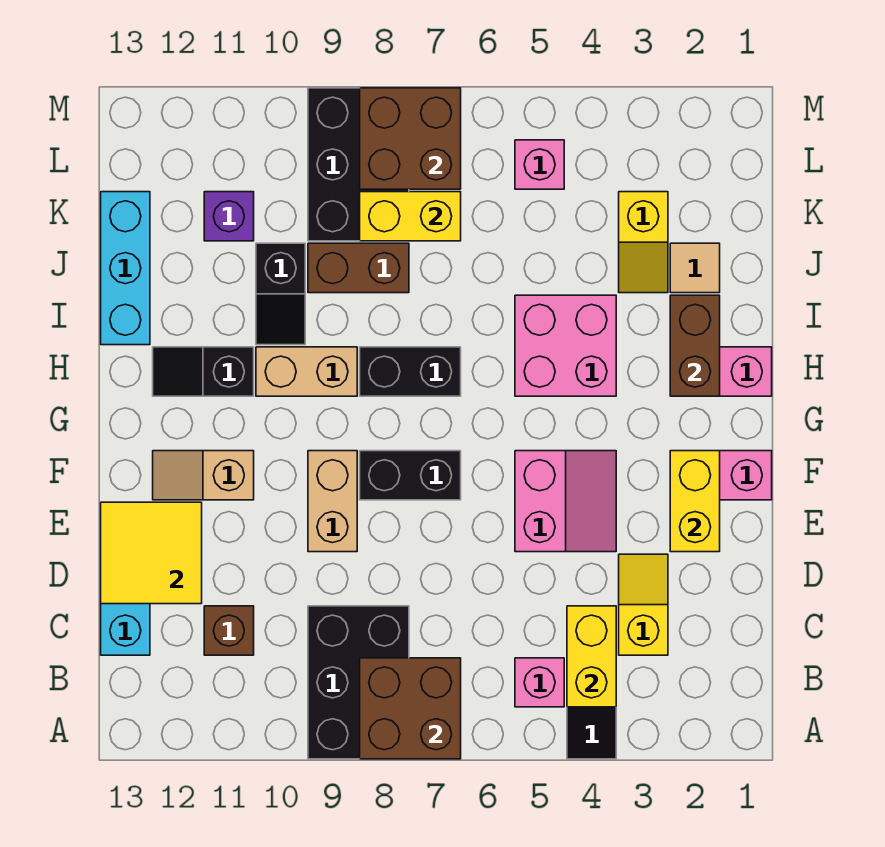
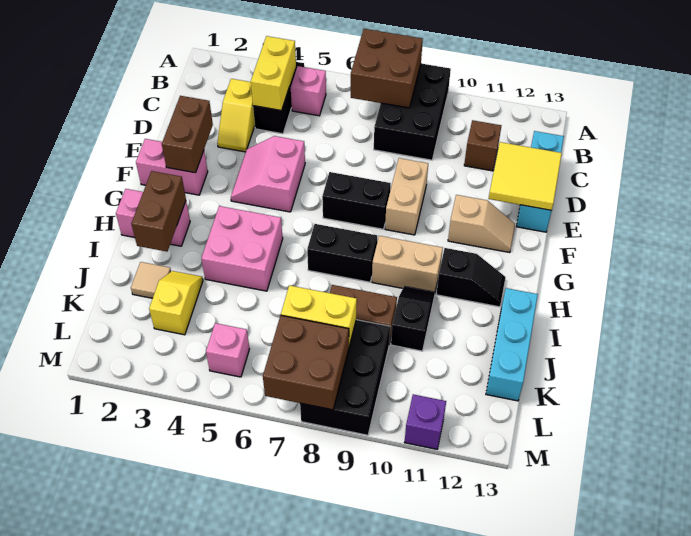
yellow brick E2:F2 level 2 -> brown brick E2:F2 level 2
purple brick K11 level 1 -> purple brick M11 level 1

